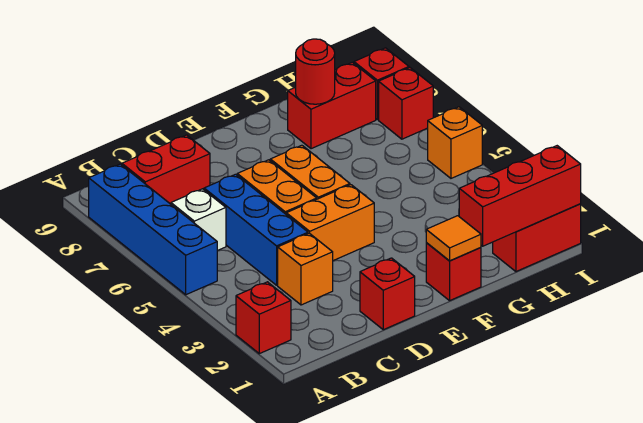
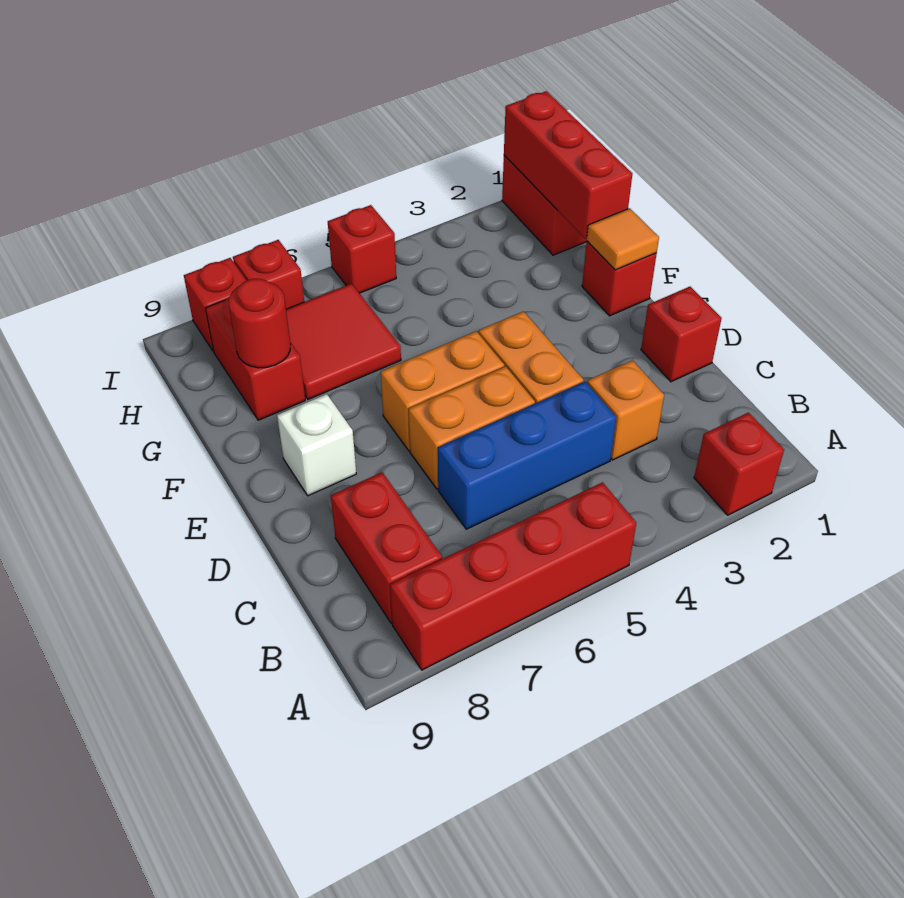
blue brick A5:A8 level 1 -> red brick A5:A8 level 1
white brick B6 level 1 -> white brick E8 level 1
none -> red tile G6:H7 level 1
orange brick I5 level 1 -> red brick I5 level 1

